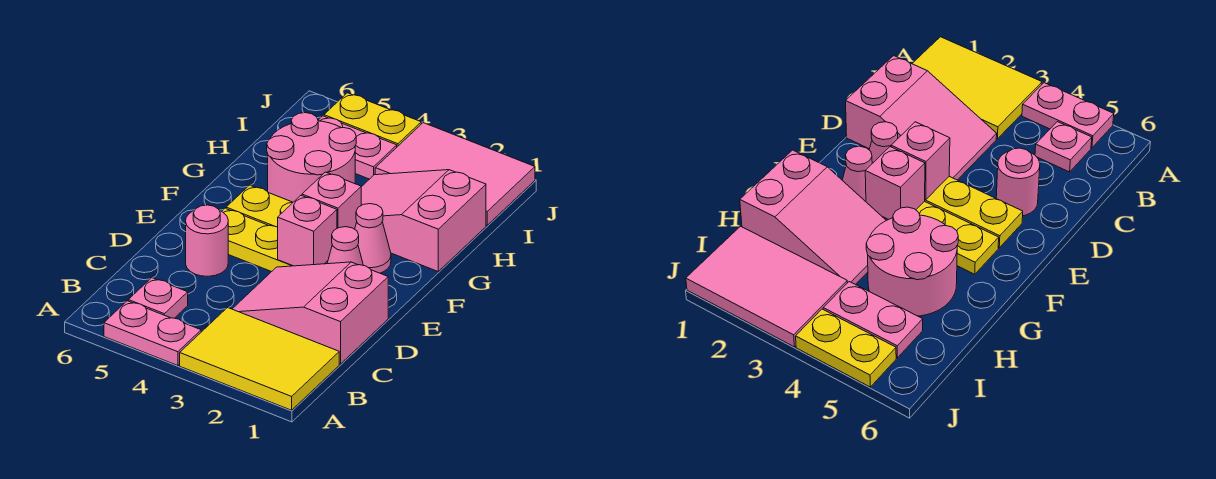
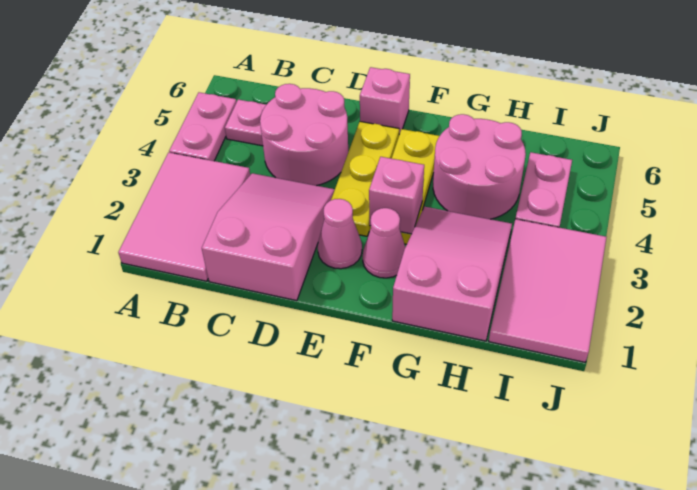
yellow tile A1:B3 level 1 -> pink tile A1:B3 level 1
pink round brick D5 level 1 -> pink round brick C4:D5 level 1
pink brick E3 level 2 -> pink brick E6 level 1
yellow plate J4:J5 level 1 -> none

